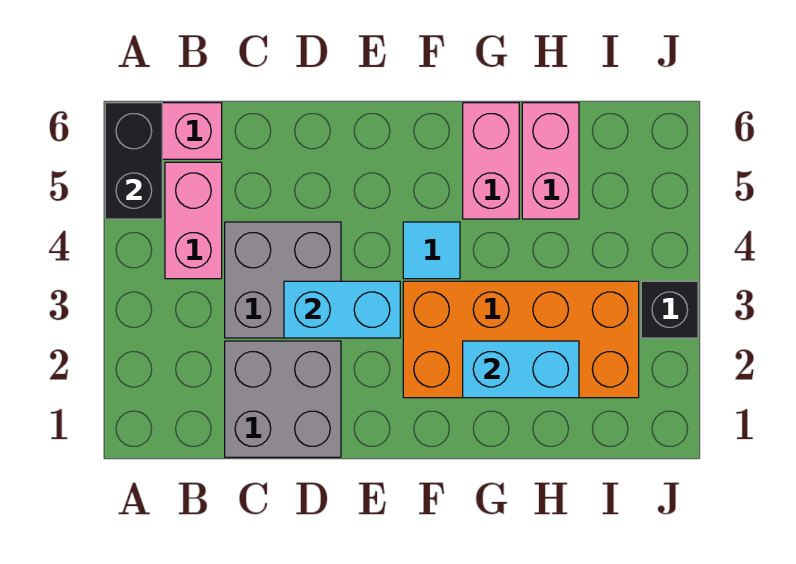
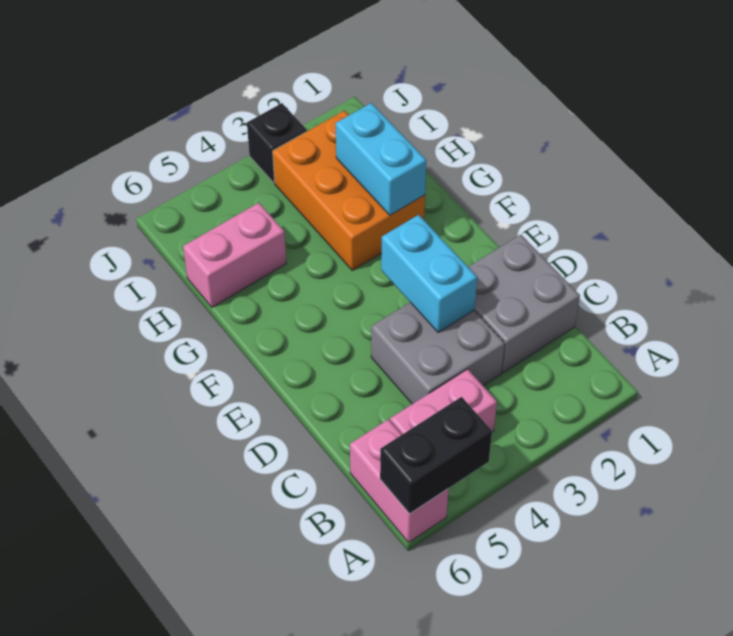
orange brick F2:I3 level 1 -> orange brick G2:I3 level 1
cyan tile F4 level 1 -> none
pink brick G5:G6 level 1 -> none

